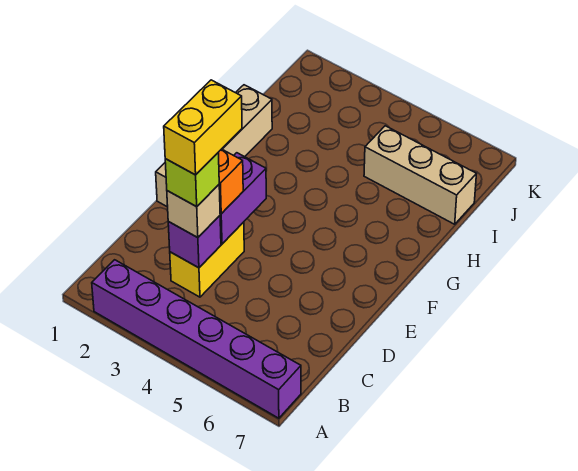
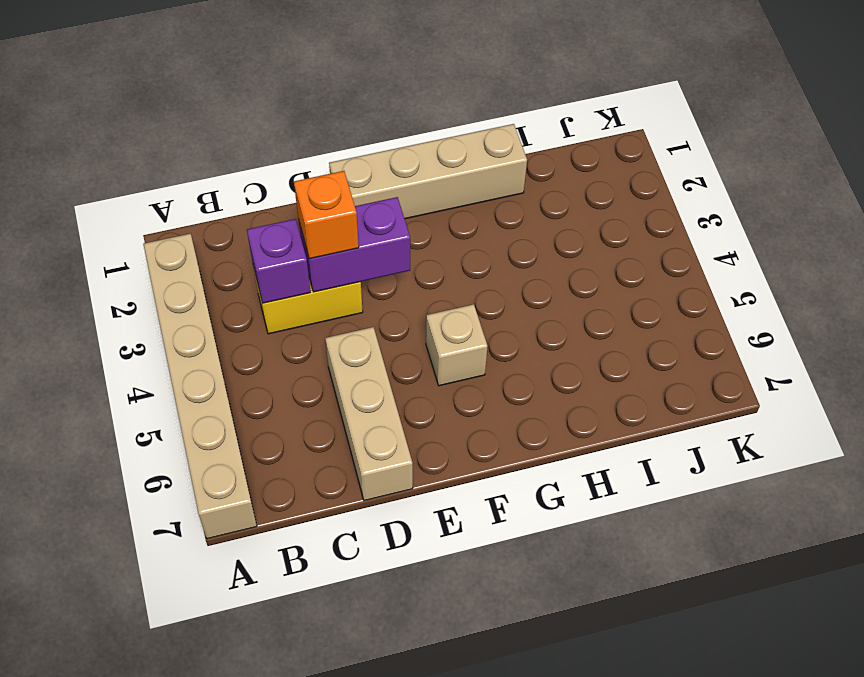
purple brick A2:A7 level 1 -> tan brick A2:A7 level 1
tan brick C3 level 3 -> tan brick F5 level 1
lime brick C3 level 4 -> none
yellow brick C3:D3 level 5 -> none
tan brick I5:I7 level 1 -> tan brick D5:D7 level 1

